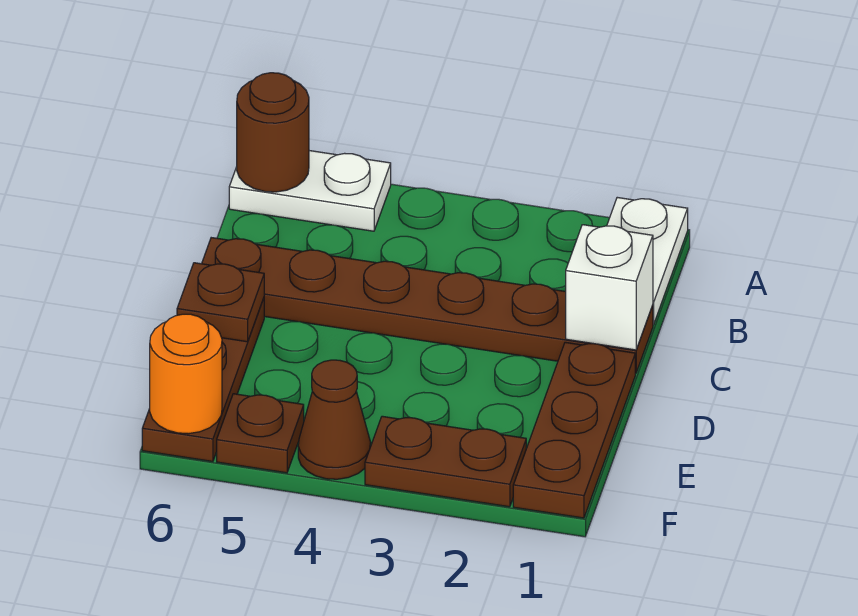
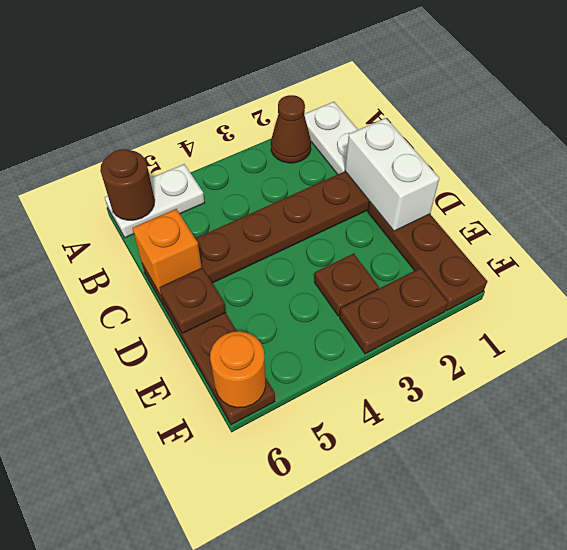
white brick C1 level 2 -> white brick C1:D1 level 2
none -> orange brick C6 level 2
brown cone F4 level 1 -> brown cone A2 level 1
brown plate F5 level 1 -> brown plate E3 level 1

